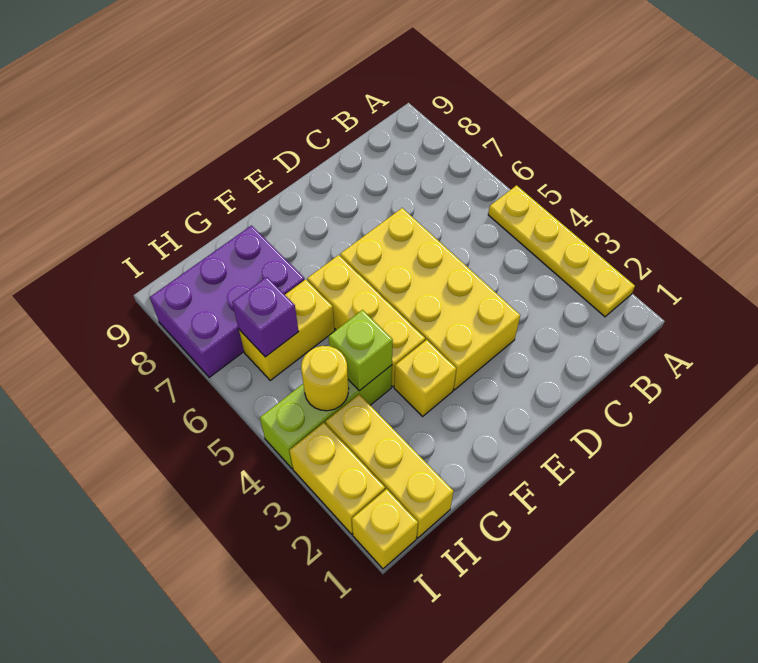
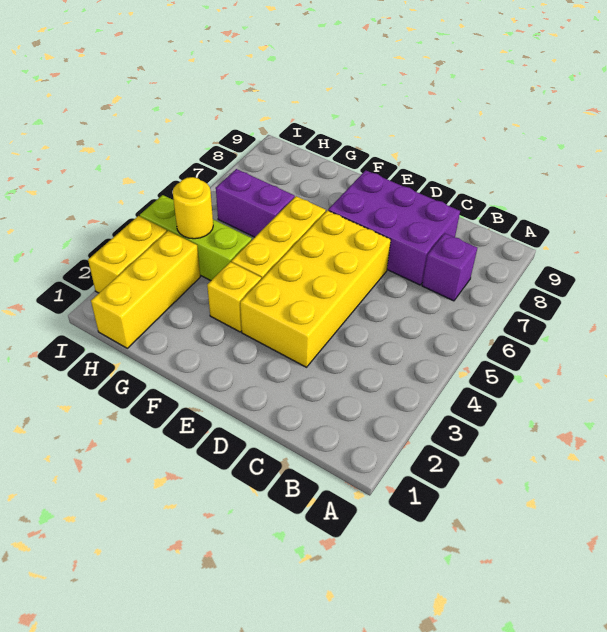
yellow plate A2:A5 level 1 -> none
lime brick G4 level 2 -> none
yellow brick G6:H6 level 1 -> purple brick G6:H6 level 1
purple brick G7:I8 level 1 -> purple brick C7:E8 level 1
purple brick H6 level 2 -> purple brick B7 level 1
yellow brick I1 level 1 -> none

